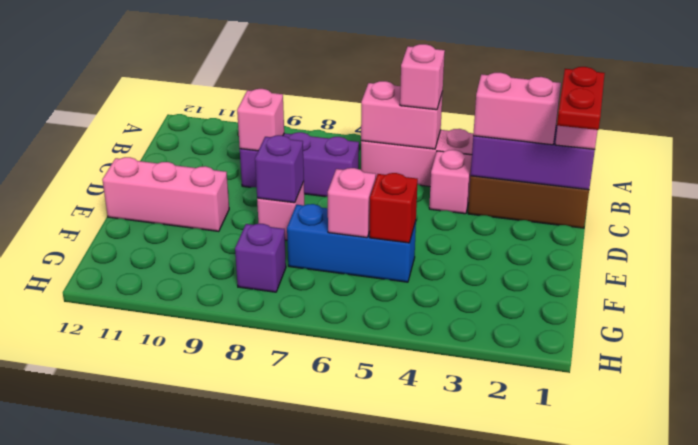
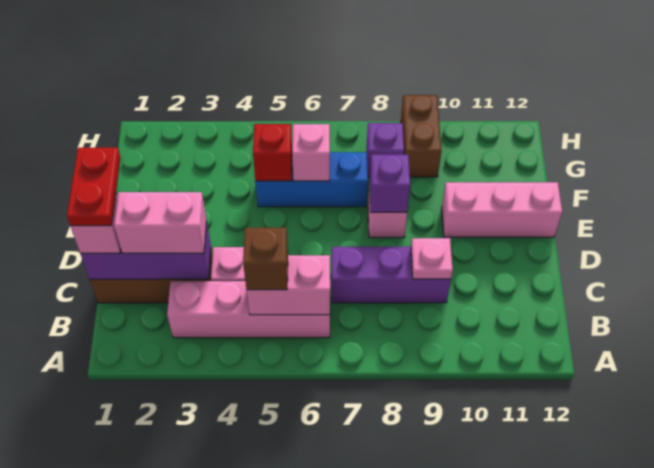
pink brick B5 level 3 -> brown brick B5 level 3
pink brick C9 level 2 -> pink plate C9 level 2
none -> brown brick G9:H9 level 1

